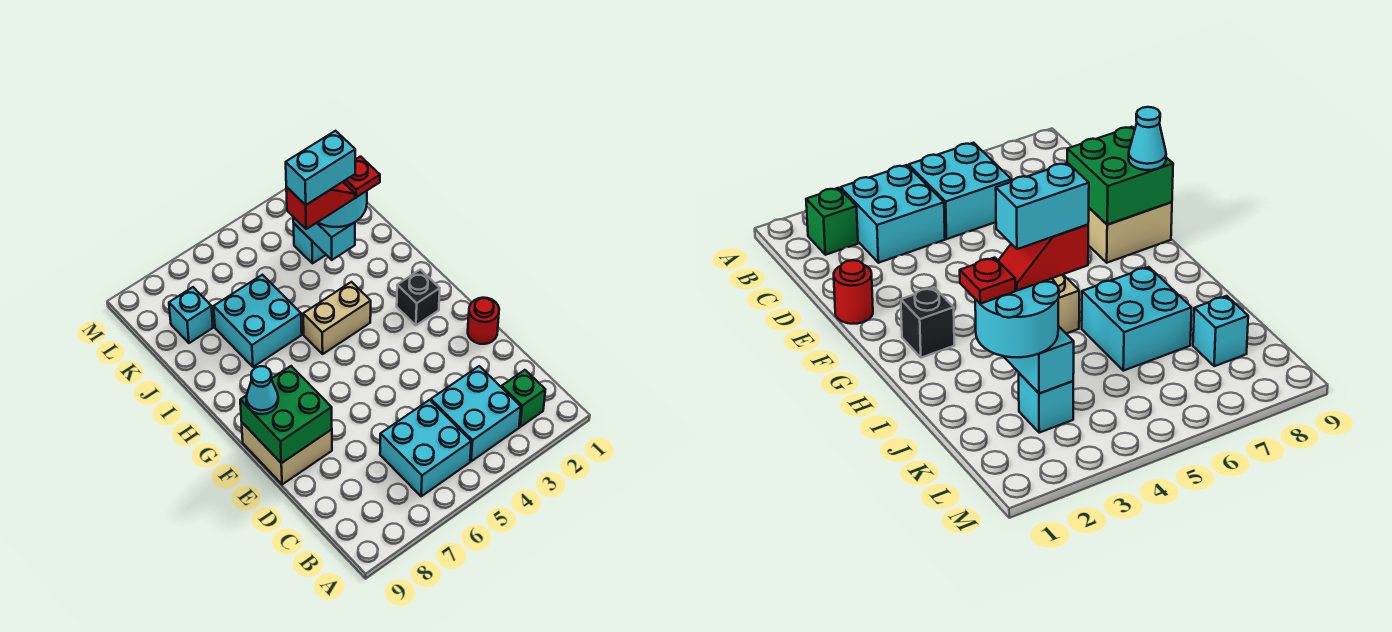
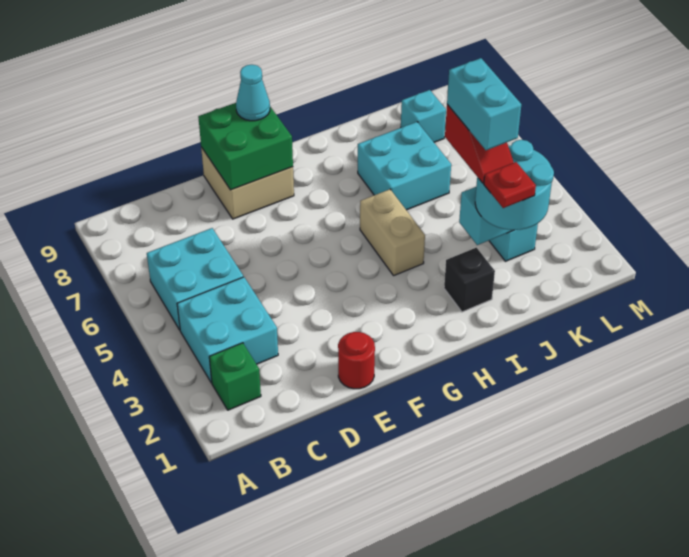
black brick G2 level 1 -> black brick I2 level 1

